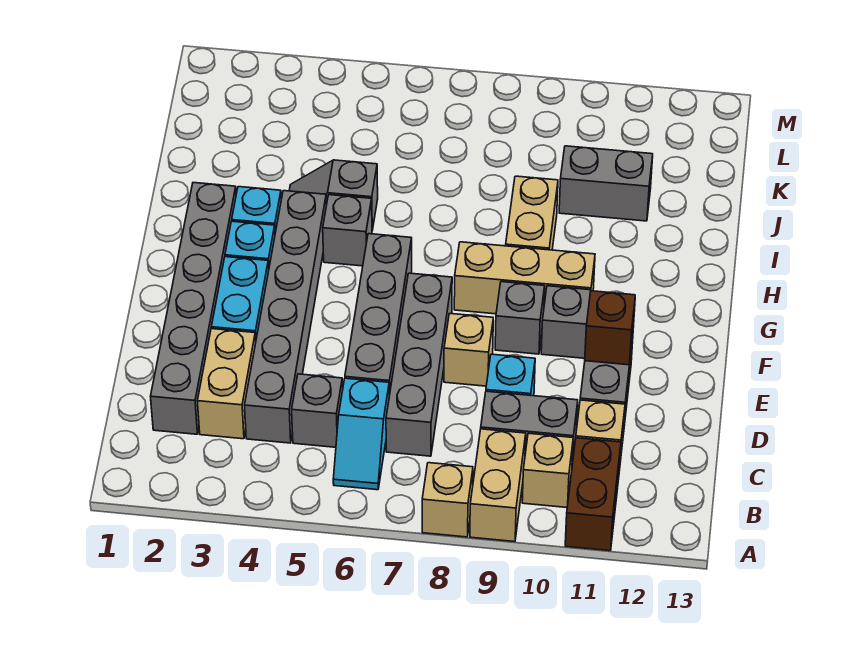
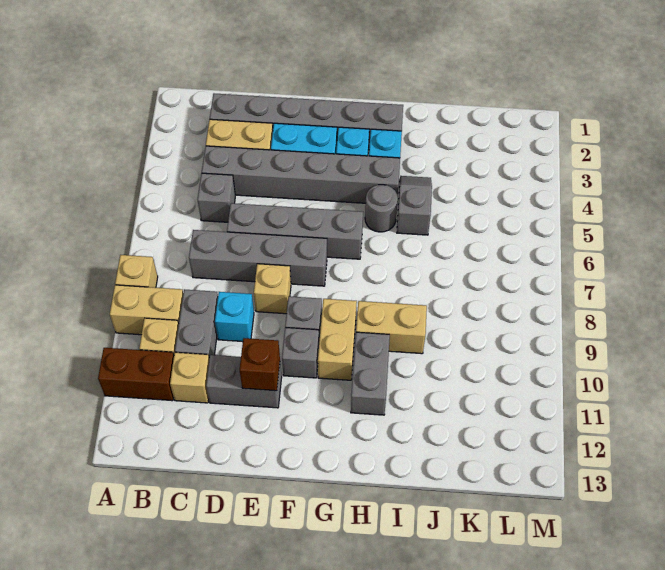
cyan slope B6:C6 level 1 top C -> none
tan brick G8:G10 level 1 -> tan brick G9:G10 level 1
grey brick H5 level 1 -> grey round brick H5 level 1
grey brick J10:J11 level 1 -> grey brick H10:H11 level 1

